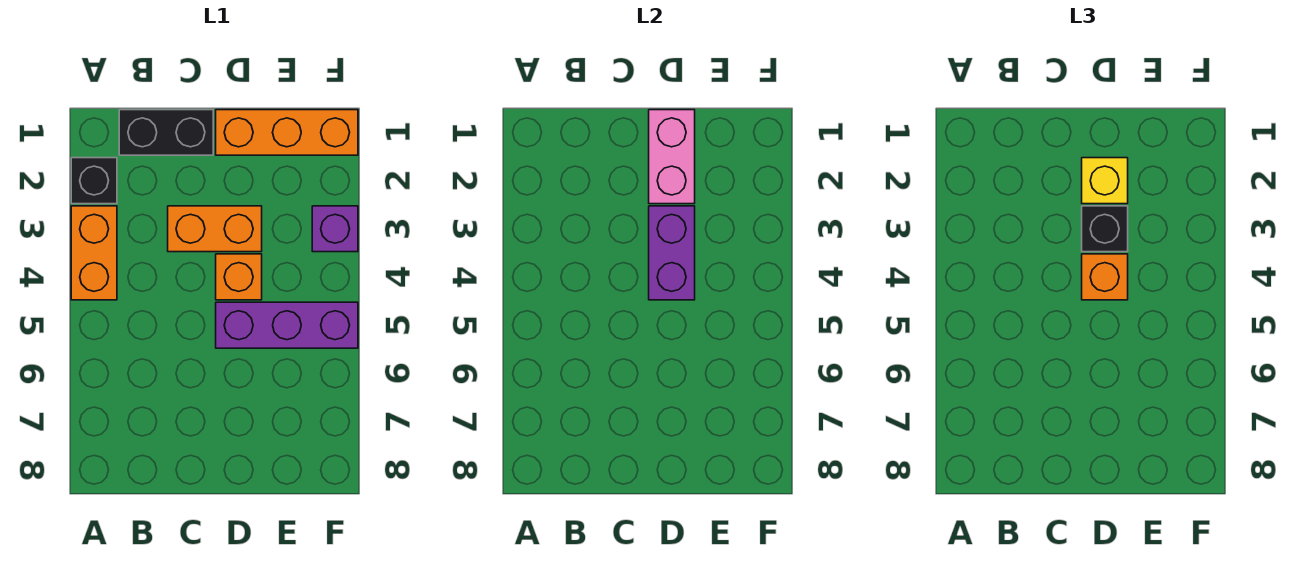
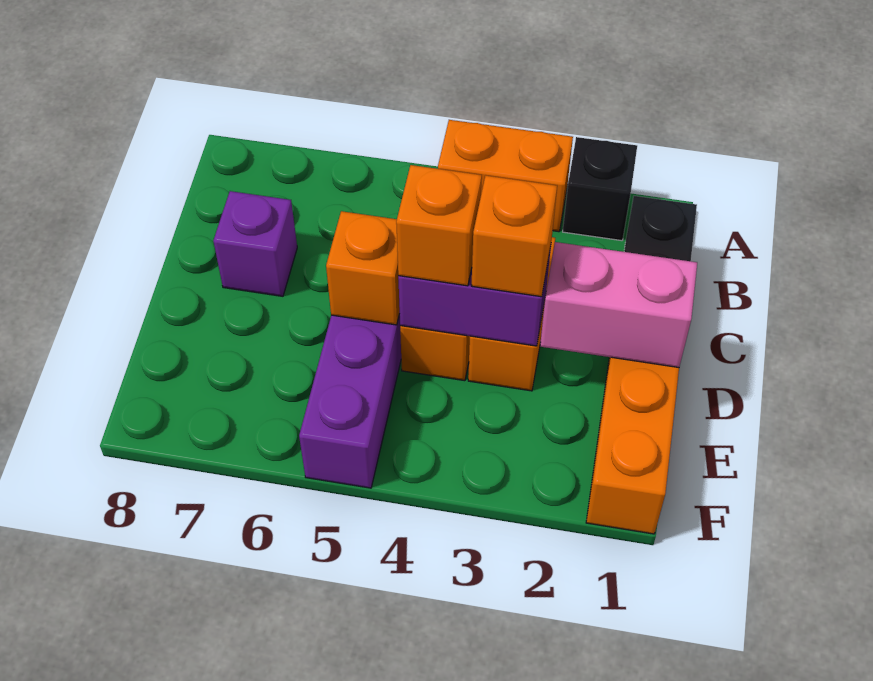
yellow brick D2 level 3 -> none
black brick D3 level 3 -> orange brick D3 level 3
none -> orange brick D5 level 2
purple brick F3 level 1 -> purple brick C7 level 1

